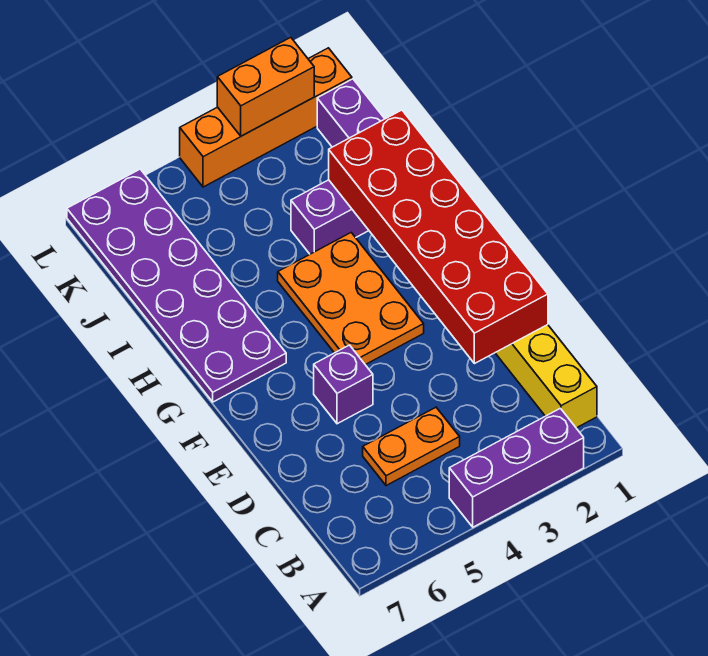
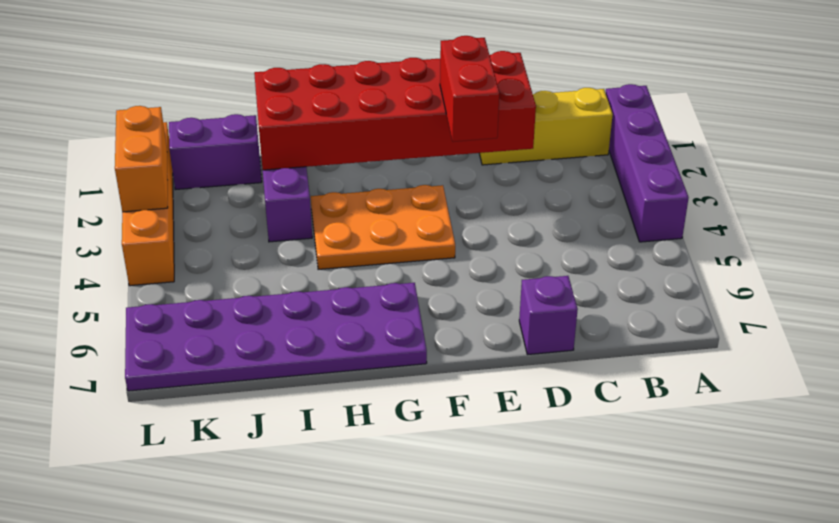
purple brick A2:A4 level 1 -> purple brick A1:A4 level 1
orange plate C4:C5 level 1 -> none
none -> red brick E2:E3 level 3
purple brick E5 level 1 -> purple brick D7 level 1

